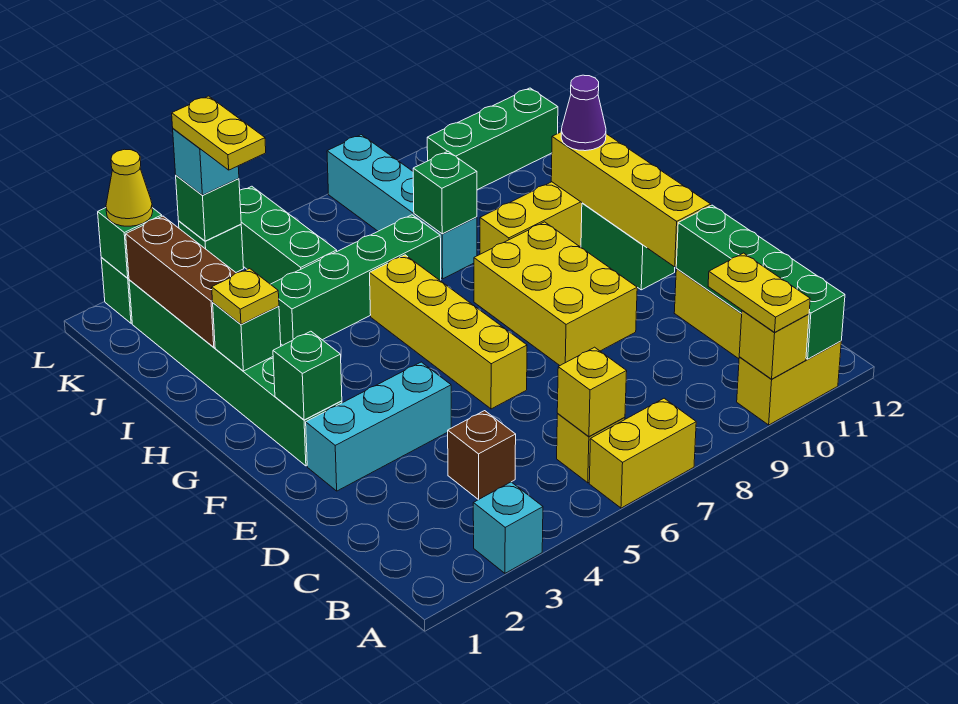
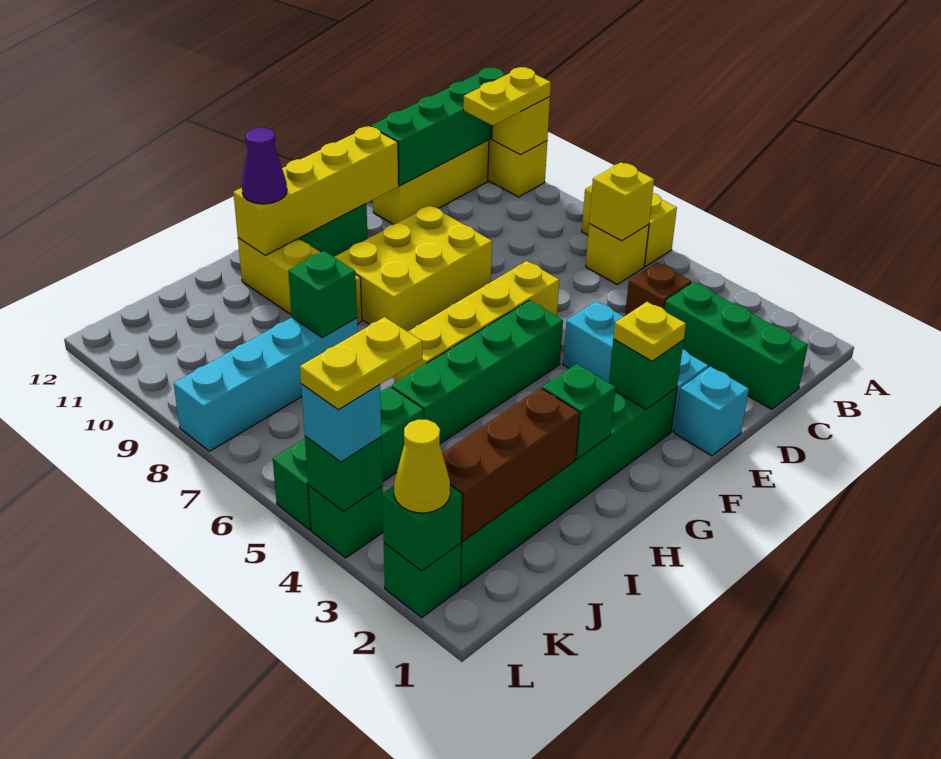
cyan brick A3 level 1 -> cyan brick E1 level 1
yellow plate H2 level 3 -> yellow plate F2 level 3
green brick I4:I7 level 1 -> green brick F5:I5 level 1
green brick K10:K12 level 1 -> green brick C1:C3 level 1

